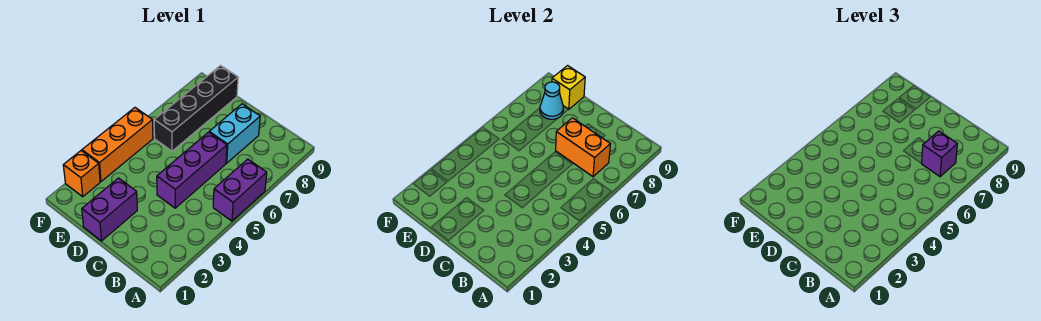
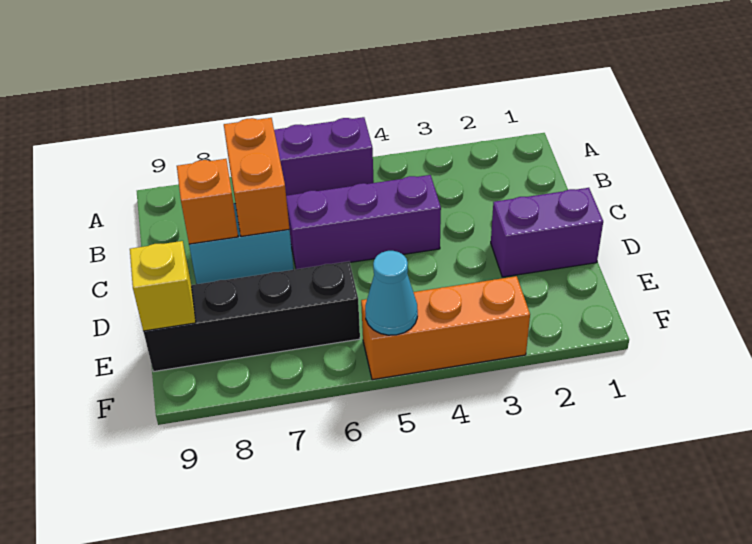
purple brick B7 level 3 -> none
cyan cone E8 level 2 -> cyan cone F5 level 2
orange brick F2 level 1 -> orange brick C8 level 2

